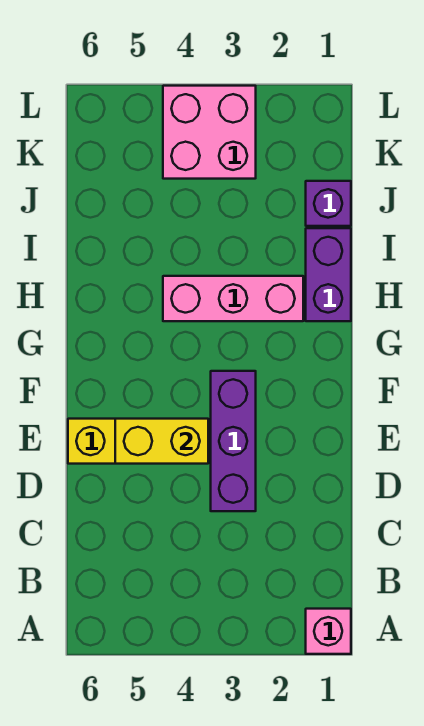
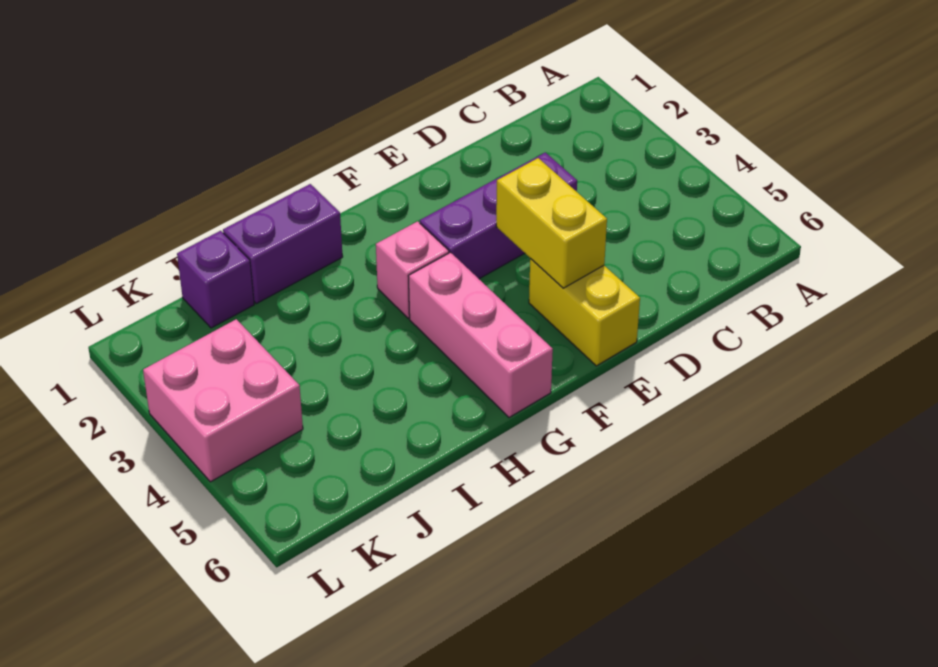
pink brick A1 level 1 -> pink brick G3 level 1
pink brick H2:H4 level 1 -> pink brick G4:G6 level 1

